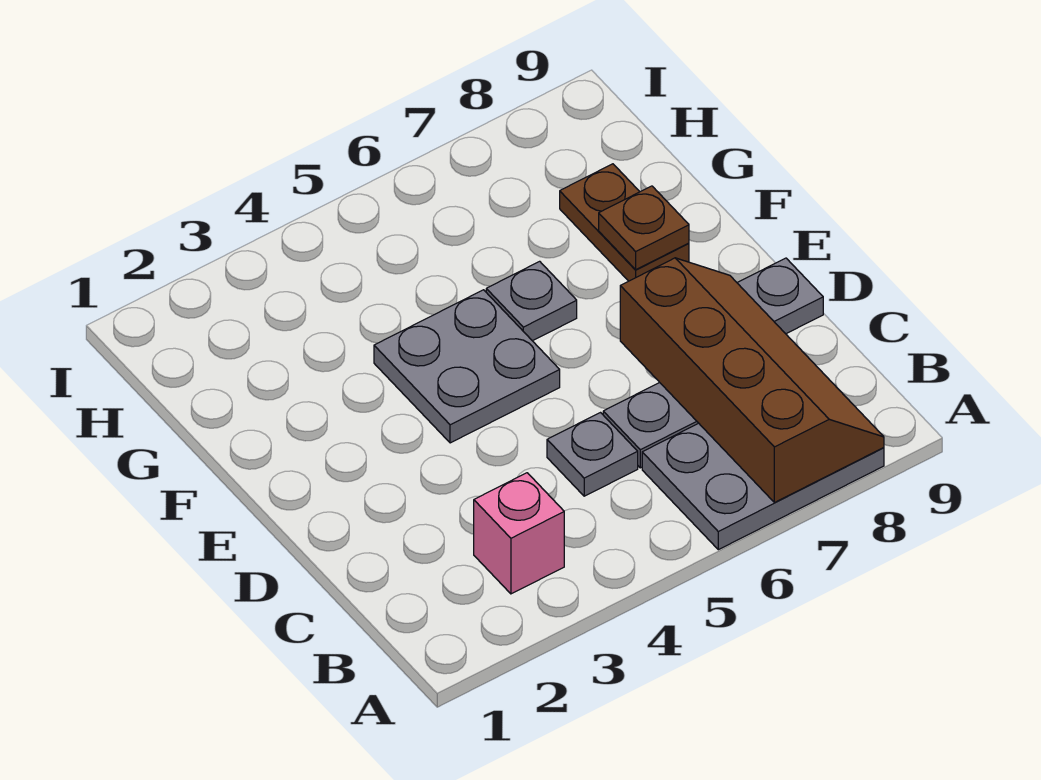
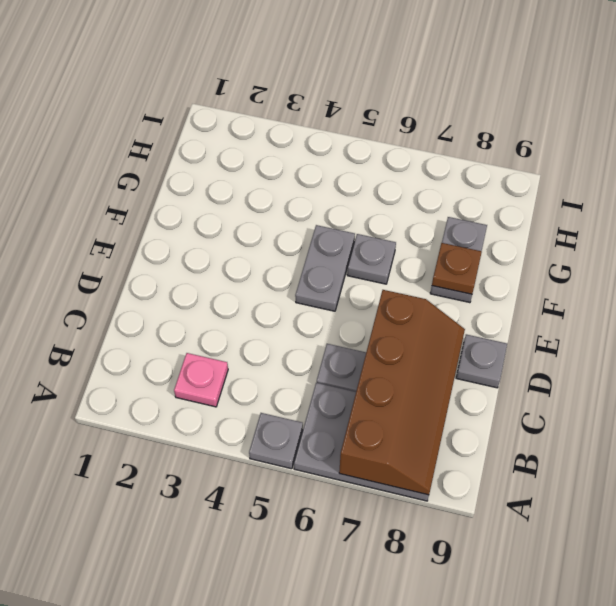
pink brick B3 level 1 -> pink plate B3 level 1
grey plate C5 level 1 -> grey plate A5 level 1
grey plate E4:F5 level 1 -> grey plate E5:F5 level 1
brown plate F8:G8 level 1 -> grey plate F8:G8 level 1

